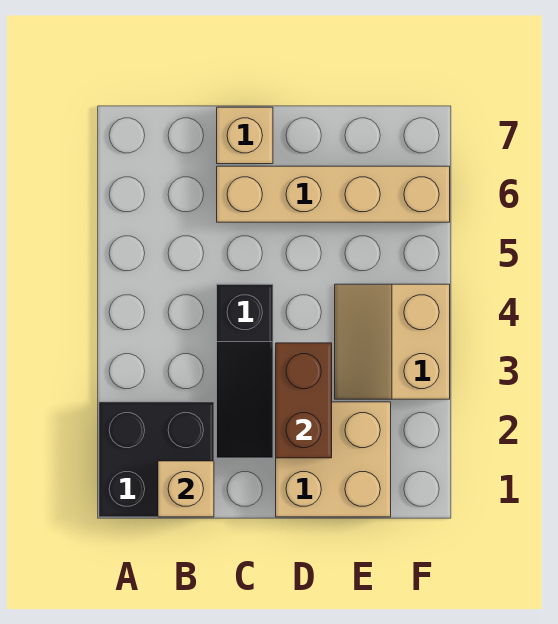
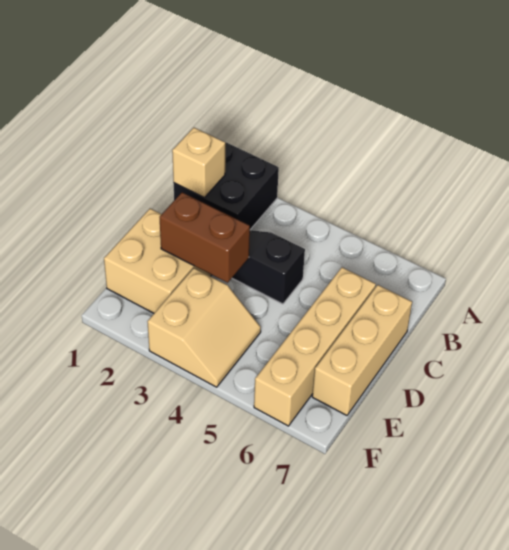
tan brick C7 level 1 -> tan brick C7:E7 level 1
tan slope E3:F4 level 1 top F -> tan slope E3:F4 level 1 top 3

